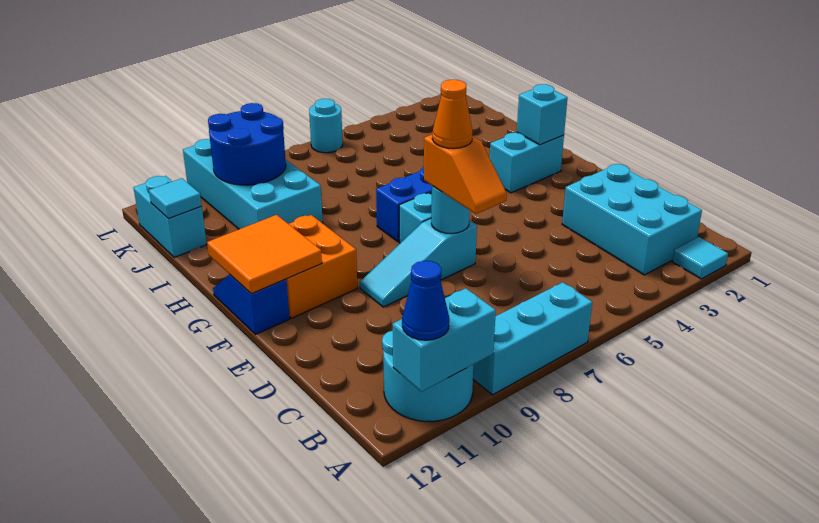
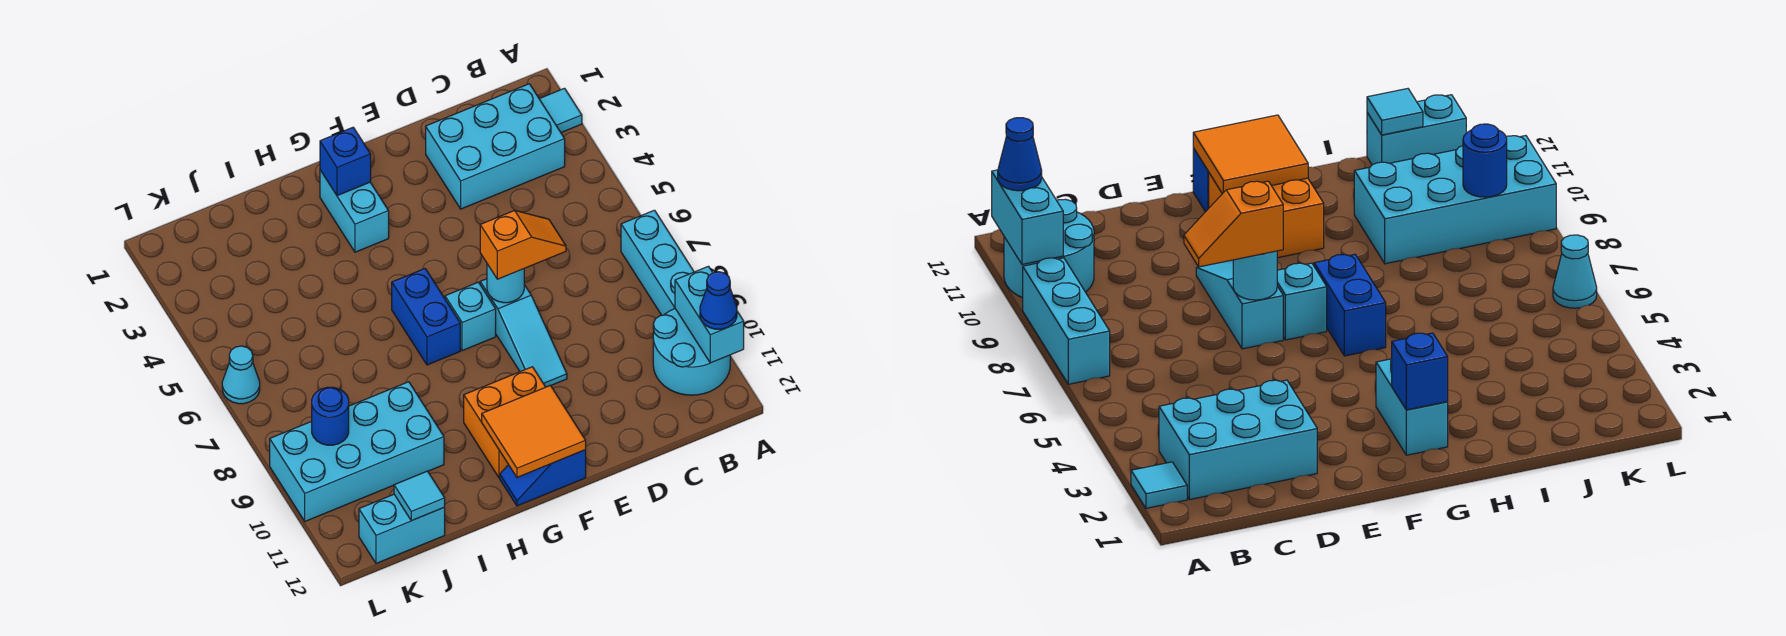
orange cone E7 level 4 -> none
cyan brick G2 level 2 -> blue brick G2 level 2
blue round brick J9:K10 level 2 -> blue round brick K9 level 2
cyan round brick L6 level 1 -> cyan cone L6 level 1

